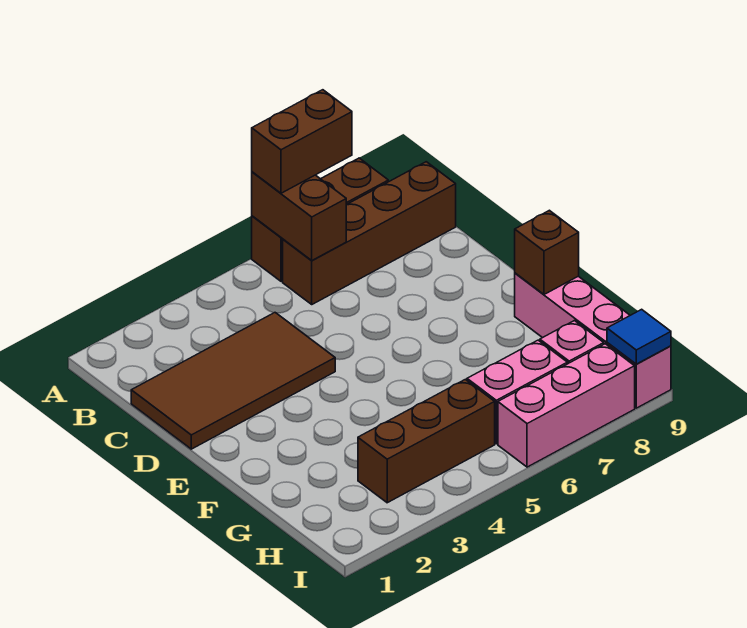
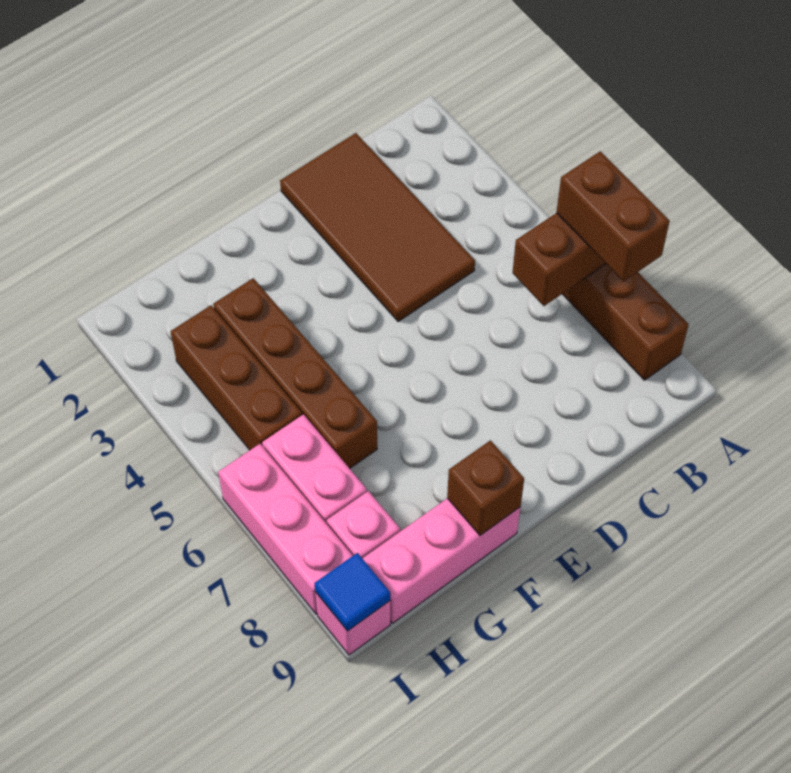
brown brick B6:B9 level 1 -> brown brick G3:G6 level 1

